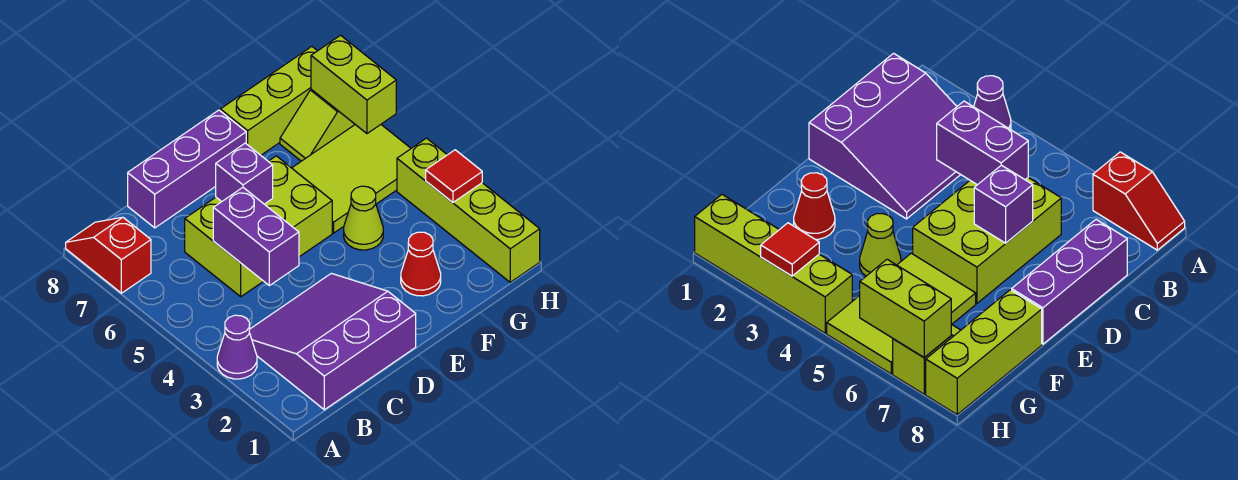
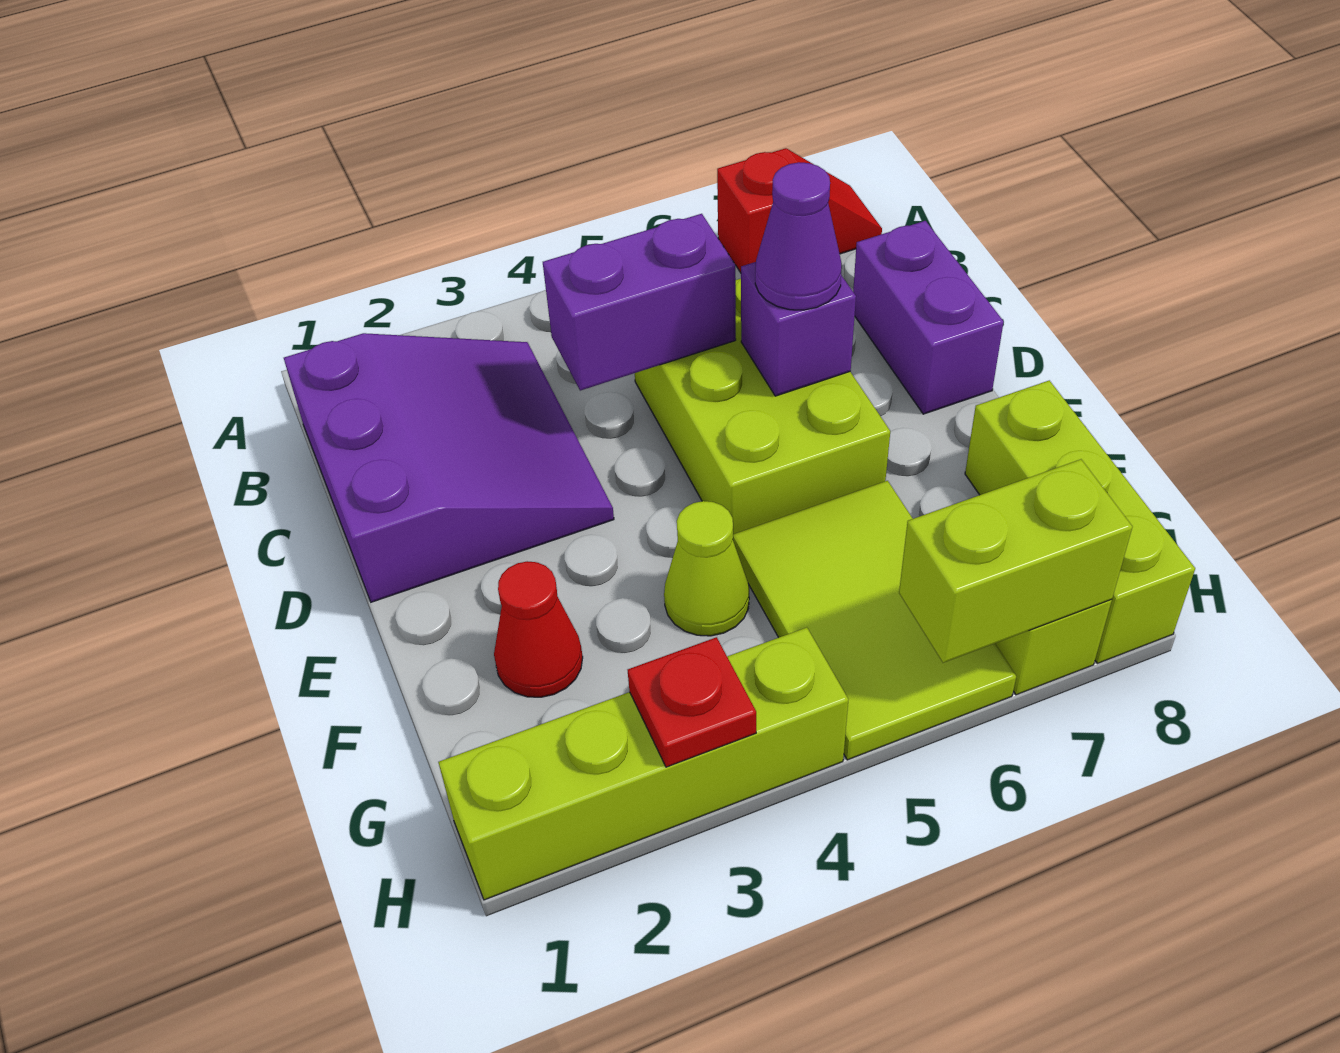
purple cone A3 level 1 -> purple cone D6 level 3
purple brick C8:E8 level 1 -> purple brick C8:D8 level 1
red tile H3 level 2 -> red plate H3 level 2

